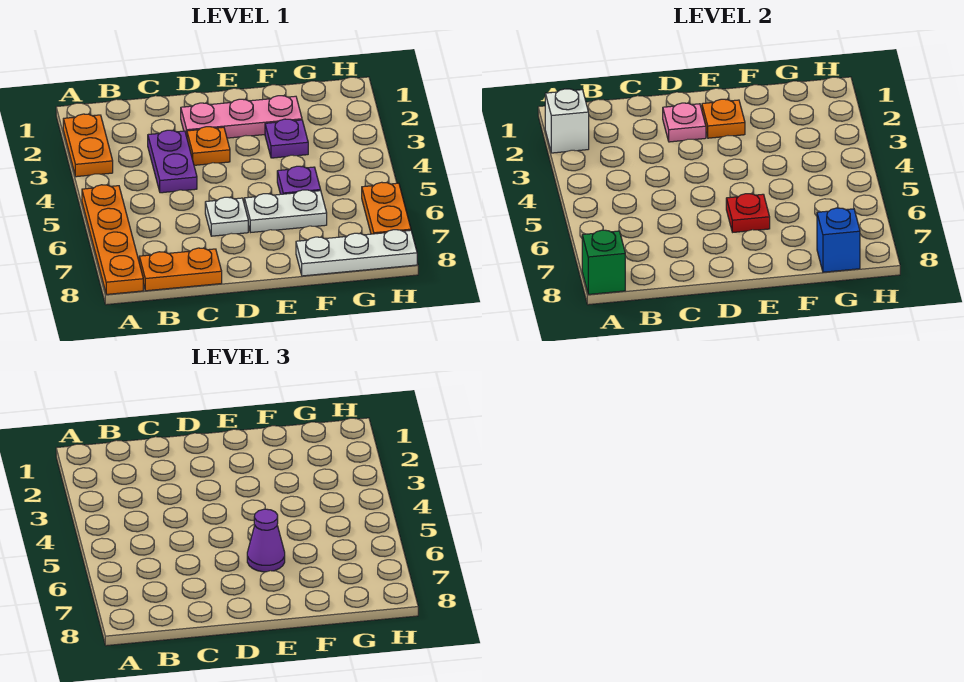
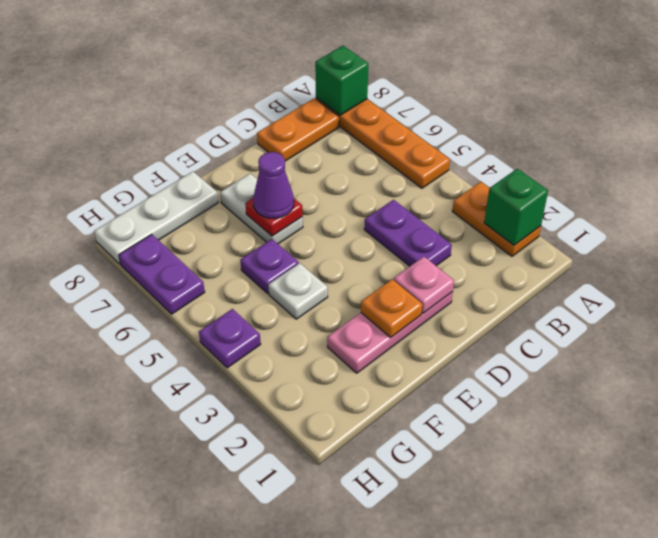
white brick A2 level 2 -> green brick A2 level 2
orange plate D3 level 1 -> none
white plate D6 level 1 -> white plate F4 level 1
white plate E6:F6 level 1 -> white plate E6:E7 level 1
purple plate F3 level 1 -> purple plate H4 level 1
blue brick G8 level 2 -> none
orange plate H6:H7 level 1 -> purple plate H6:H7 level 1

